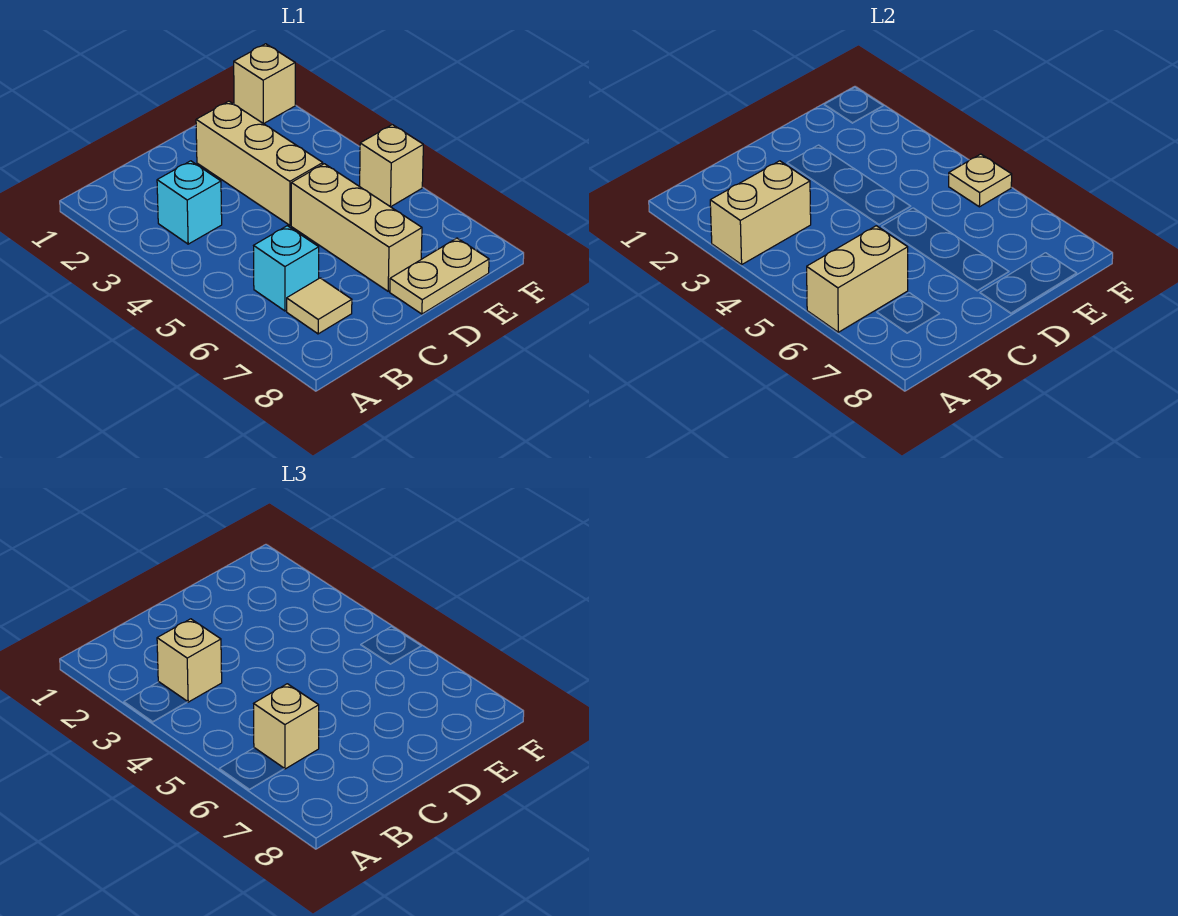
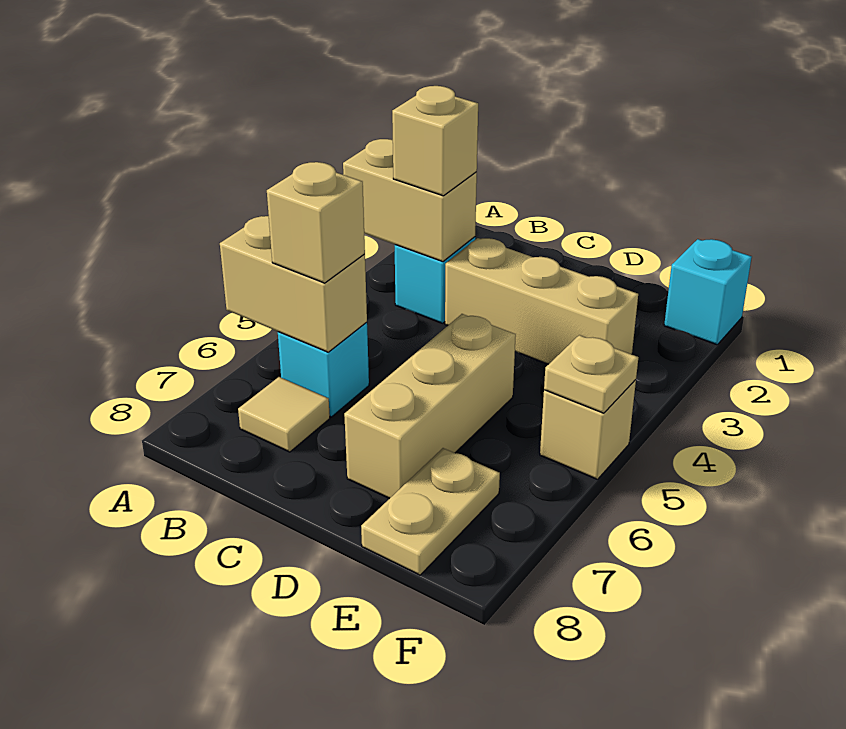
tan brick D2:D4 level 1 -> tan brick C3:E3 level 1
tan plate D8:E8 level 1 -> tan plate E7:E8 level 1
tan brick F1 level 1 -> cyan brick F1 level 1

